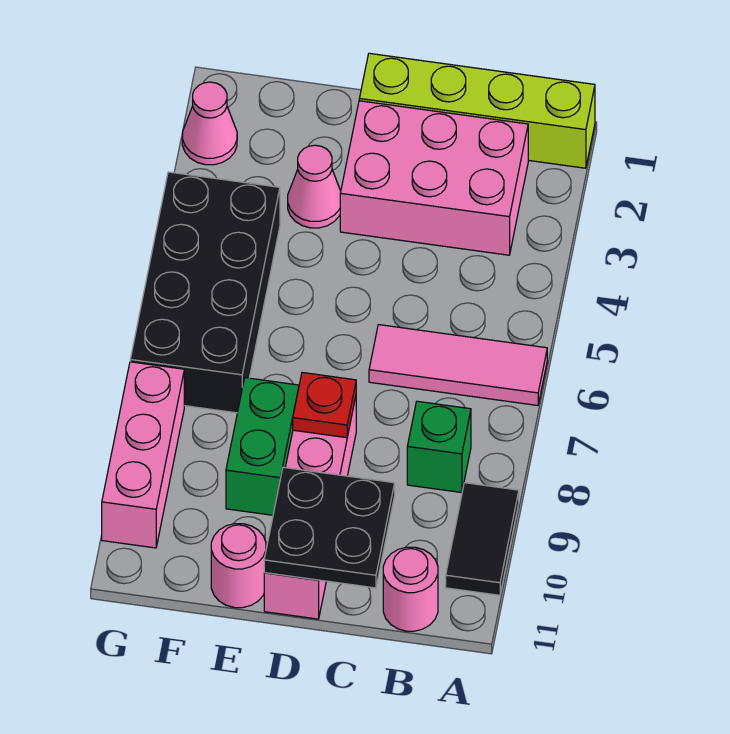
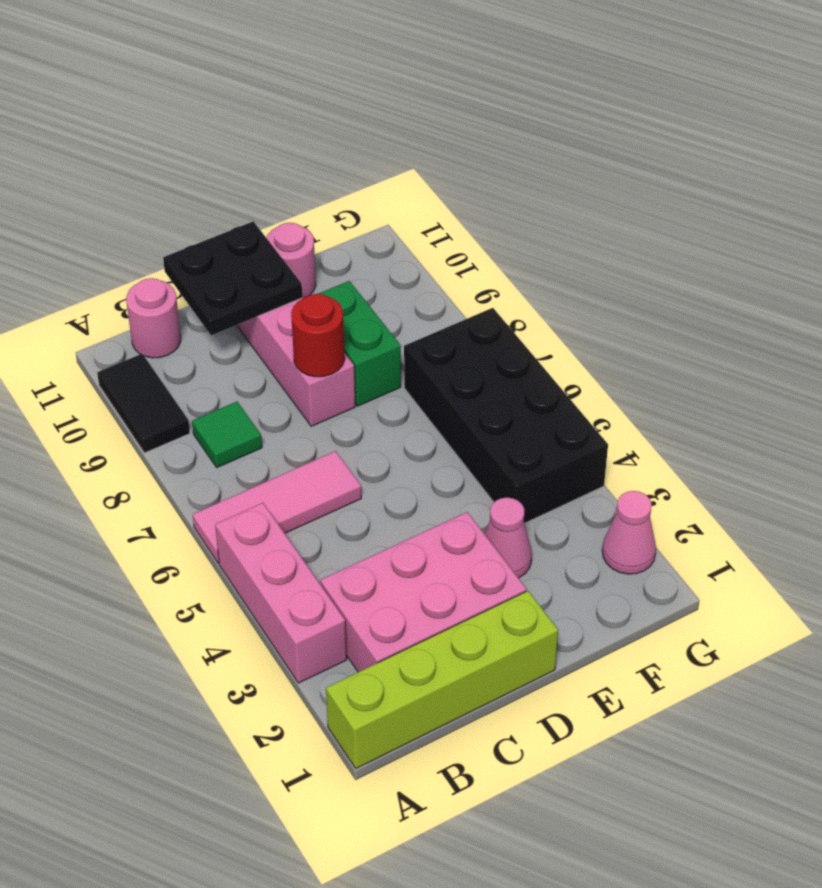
green brick B8 level 1 -> green tile B8 level 1
red plate D8 level 2 -> red round brick D8 level 2
pink brick G8:G10 level 1 -> pink brick A3:A5 level 1

